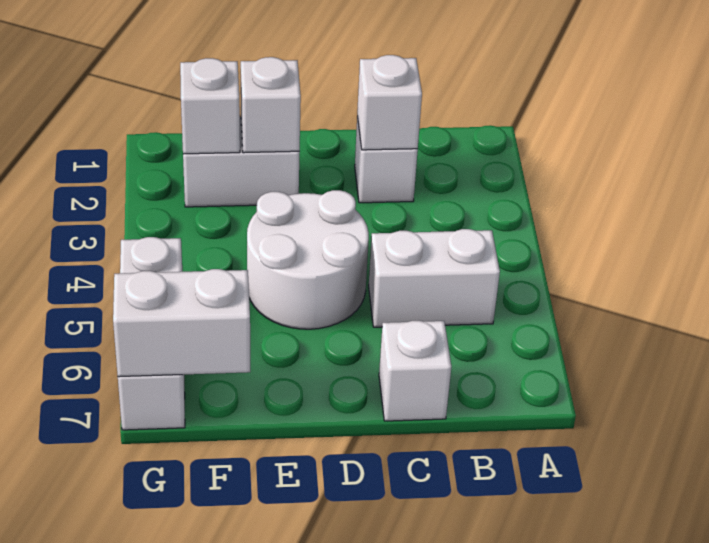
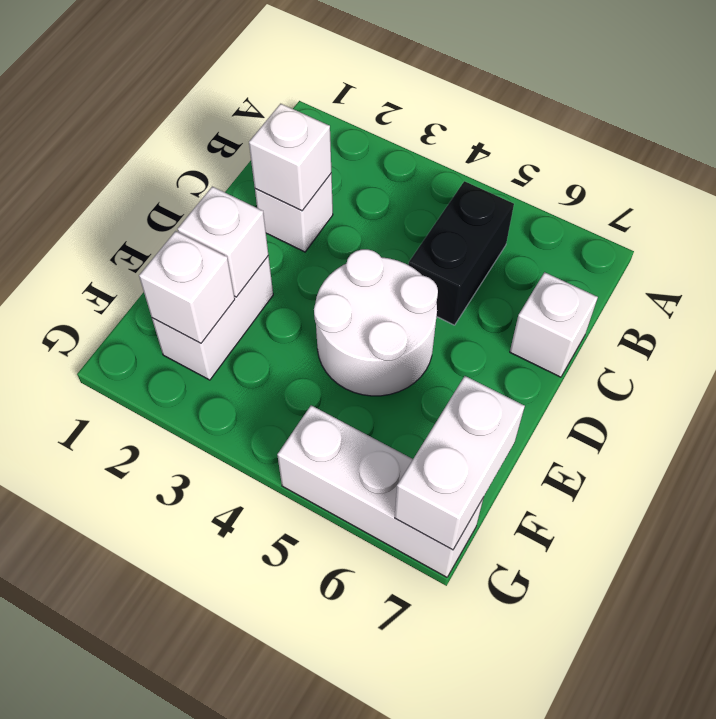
white brick B5:C5 level 1 -> black brick B5:C5 level 1

